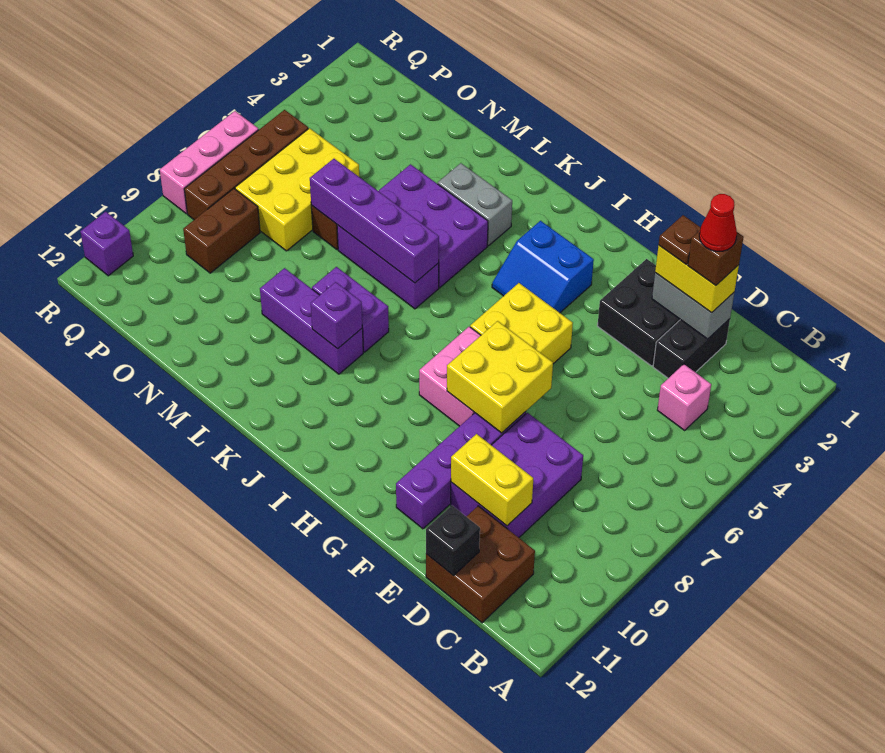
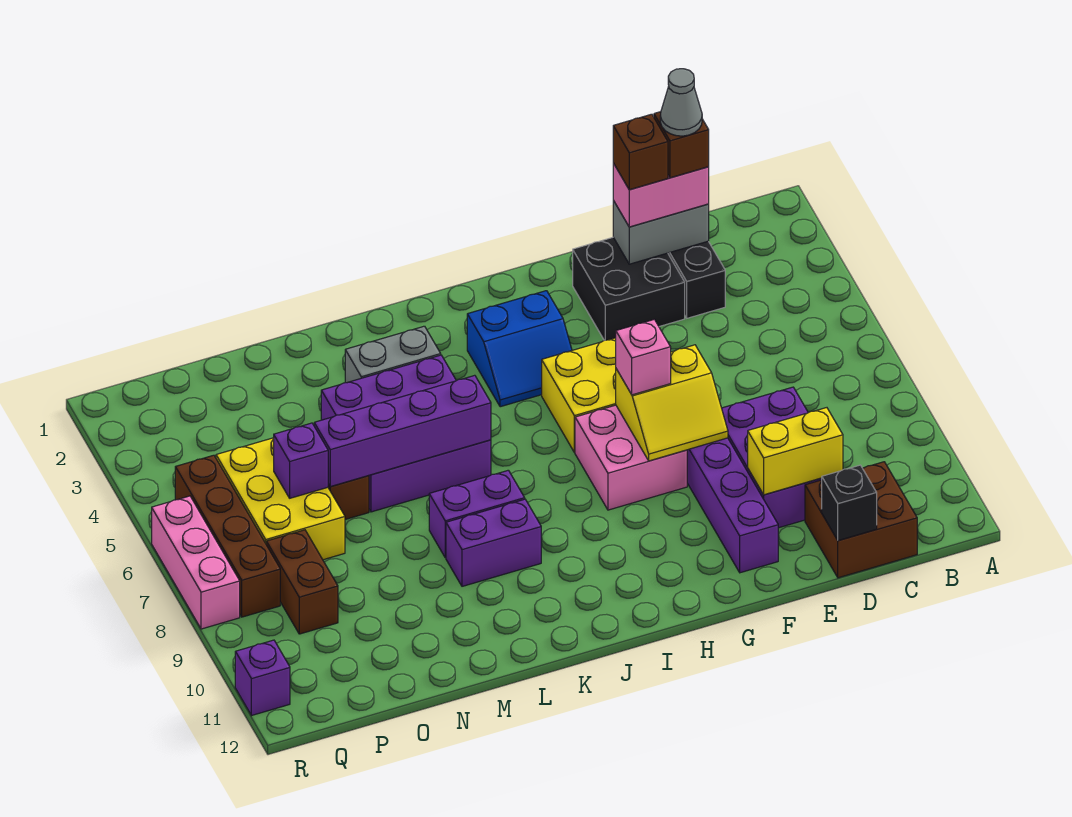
pink brick C4 level 1 -> pink brick G7 level 3
yellow brick D2:E2 level 3 -> pink brick D2:E2 level 3
red cone D2 level 5 -> grey cone D2 level 5
brown plate E2 level 4 -> brown brick E2 level 4
yellow brick F7:G8 level 2 -> yellow slope F7:G8 level 2 top 7
purple brick K9:M9 level 1 -> purple brick K9:L9 level 1
purple brick K9 level 2 -> purple brick O6 level 2

